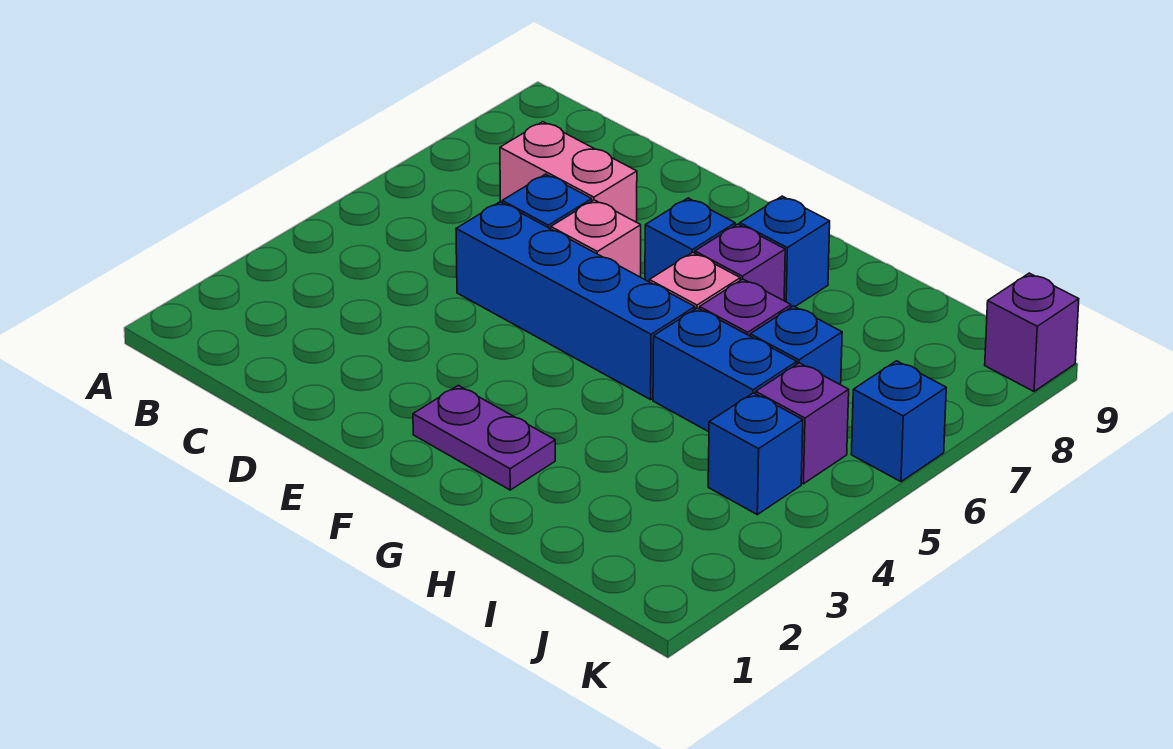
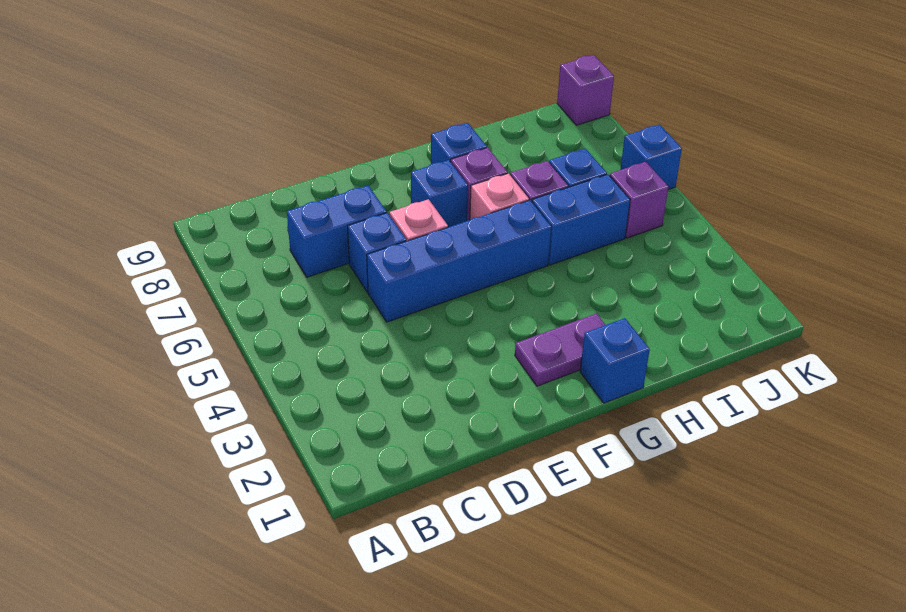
pink brick C7:D7 level 1 -> blue brick C7:D7 level 1
blue brick J4 level 1 -> blue brick G1 level 1

